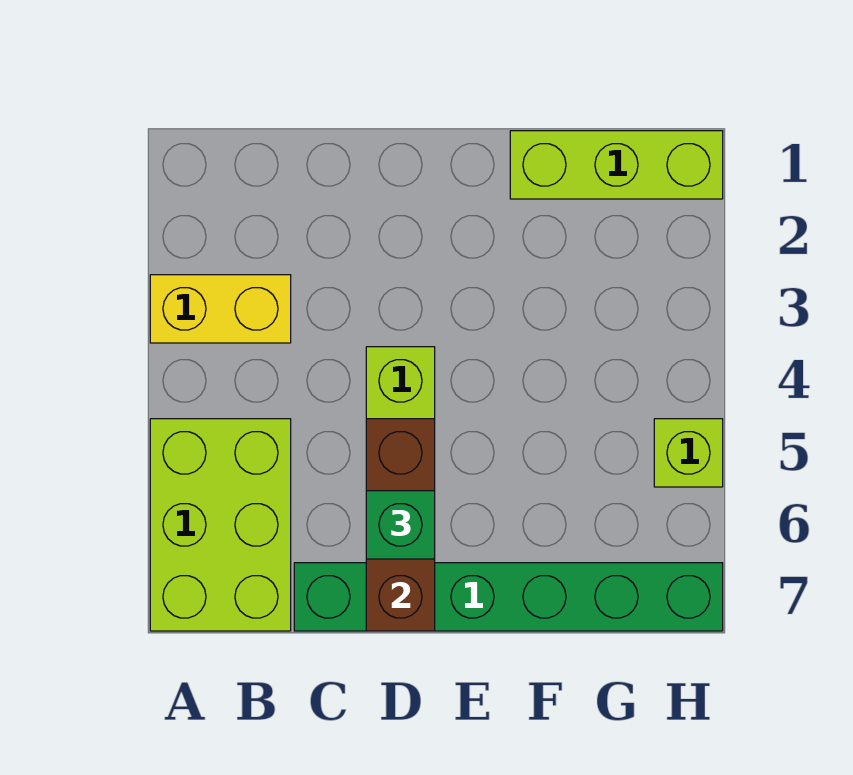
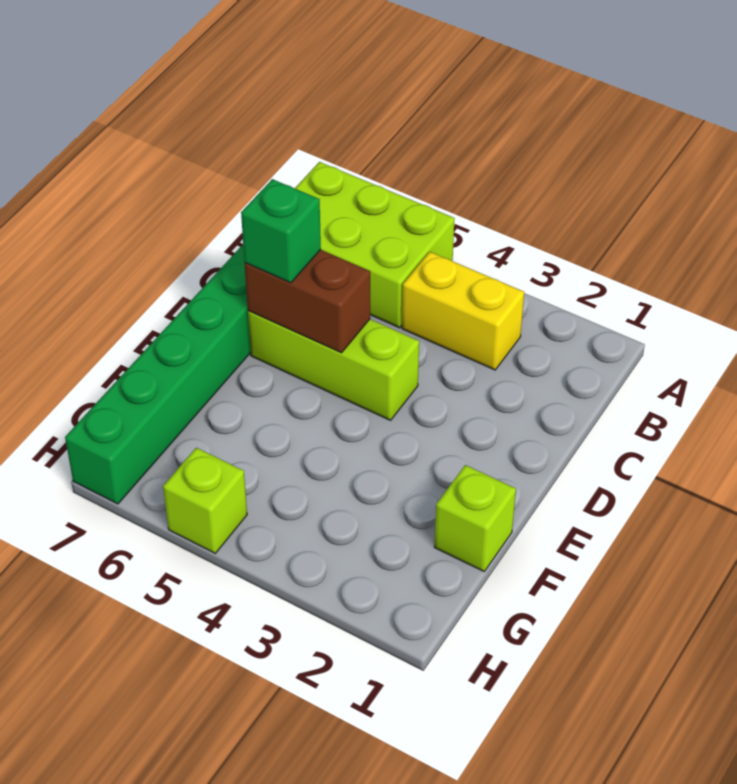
yellow brick A3:B3 level 1 -> yellow brick B3:B4 level 1
brown brick D5:D7 level 2 -> brown brick D5:D6 level 2
lime brick F1:H1 level 1 -> lime brick F1 level 1

